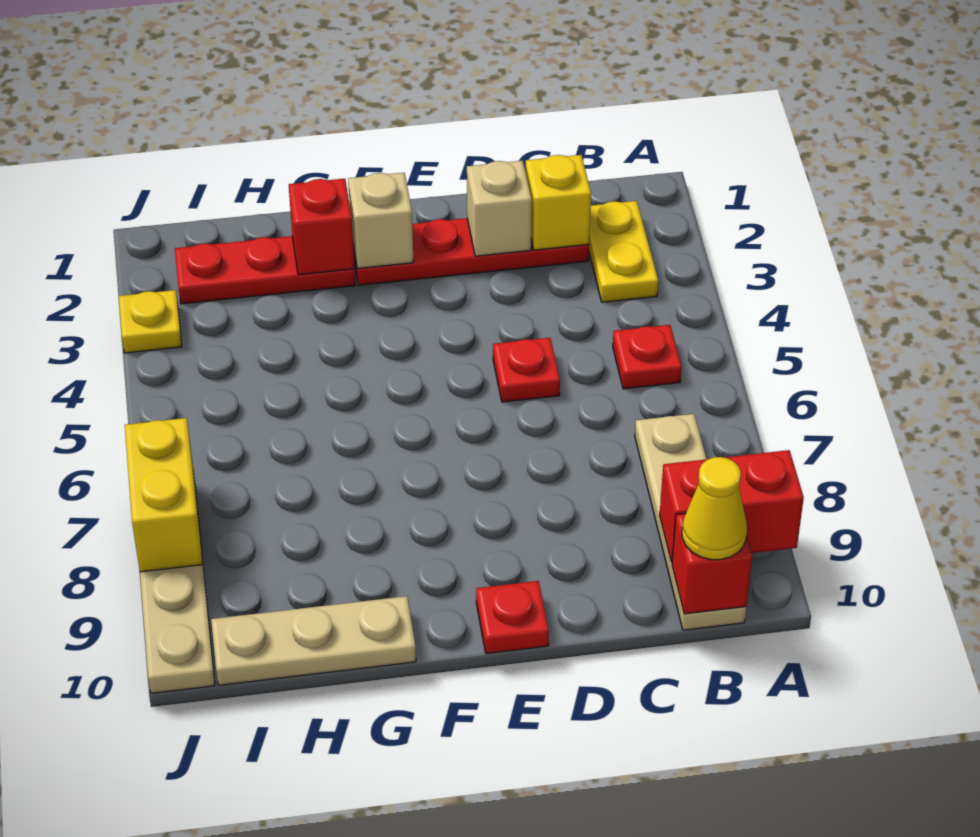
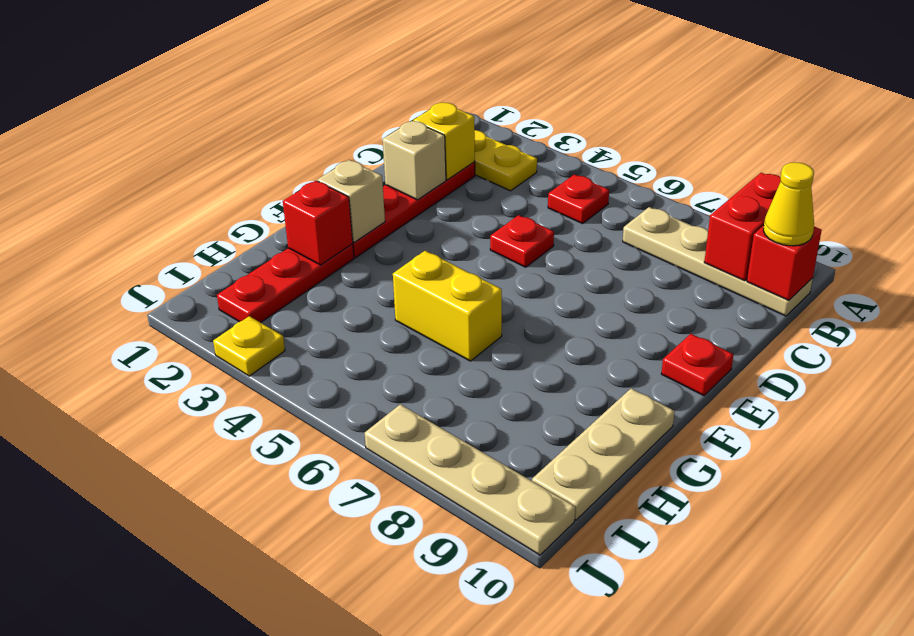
yellow brick J7:J8 level 2 -> yellow brick G5:G6 level 1

